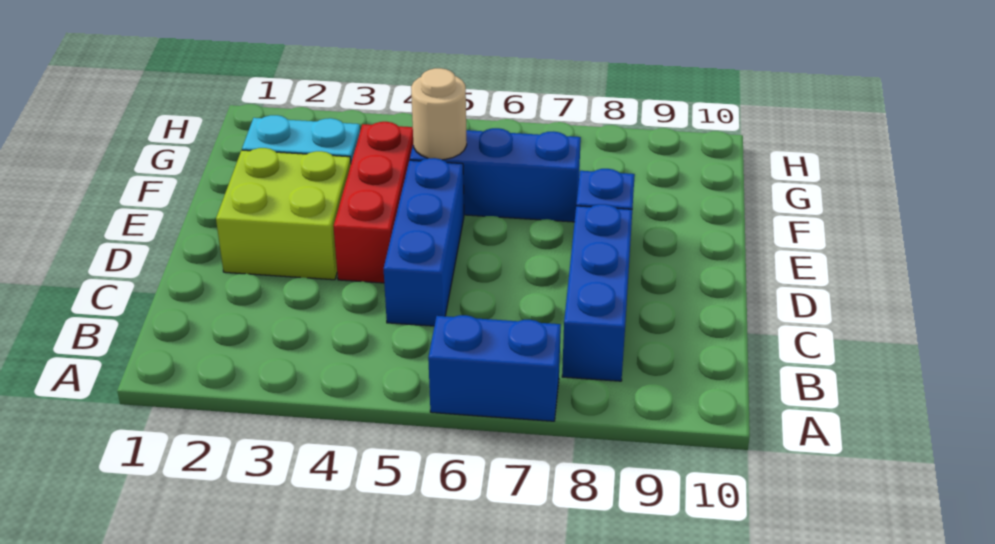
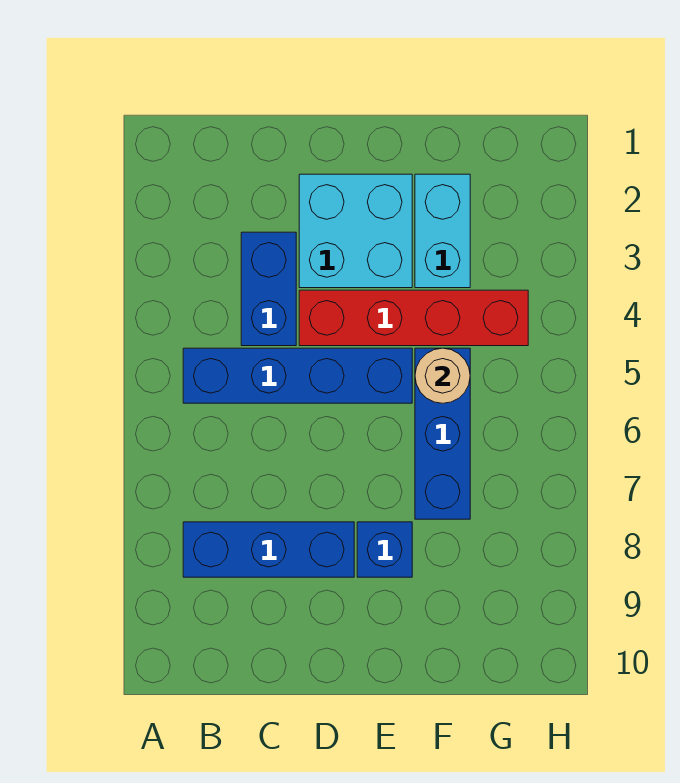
blue brick A6:A7 level 1 -> blue brick C3:C4 level 1
blue brick C5:E5 level 1 -> blue brick B5:E5 level 1
lime brick D2:E3 level 1 -> cyan brick D2:E3 level 1
red brick D4:F4 level 1 -> red brick D4:G4 level 1

